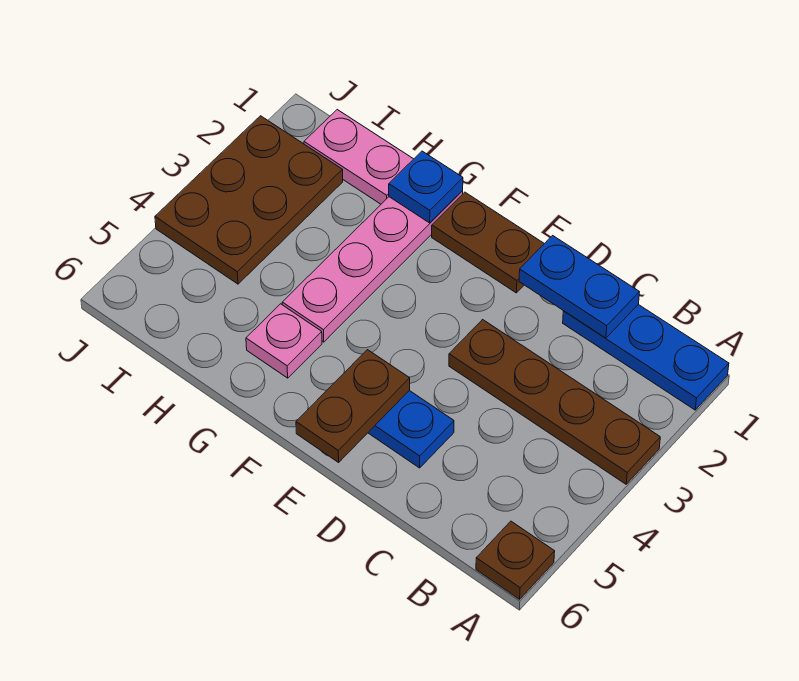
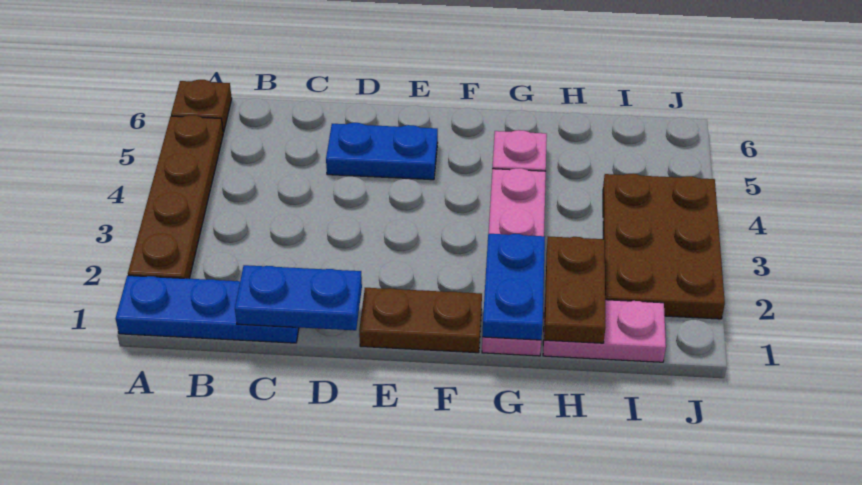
brown plate A3:D3 level 1 -> brown plate A2:A5 level 1
brown plate E5:E6 level 2 -> brown plate H1:H2 level 2
blue plate G1 level 2 -> blue plate G1:G2 level 2

